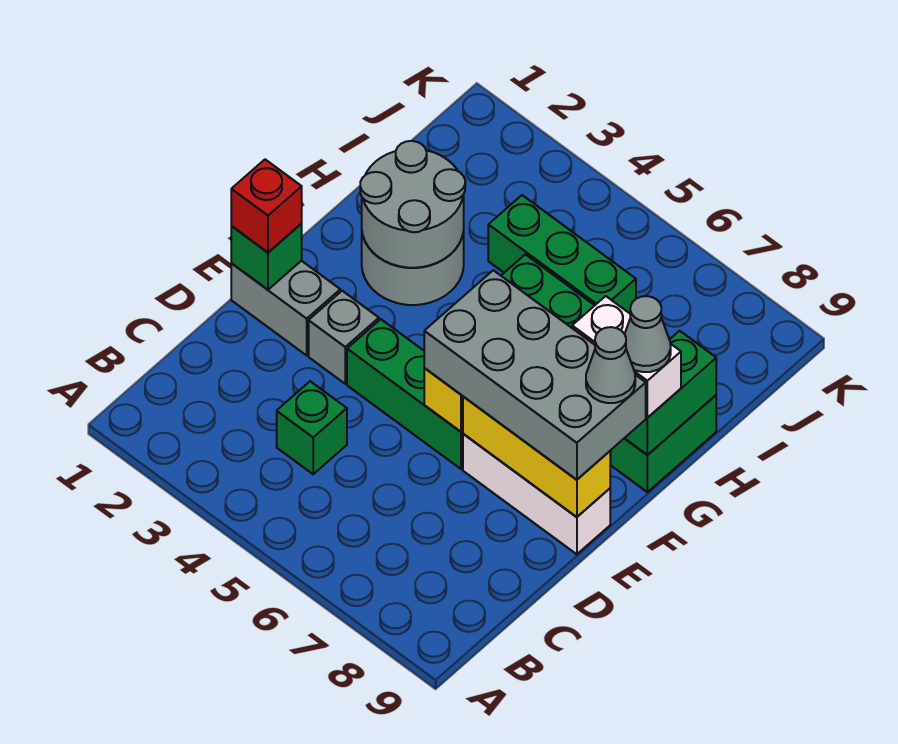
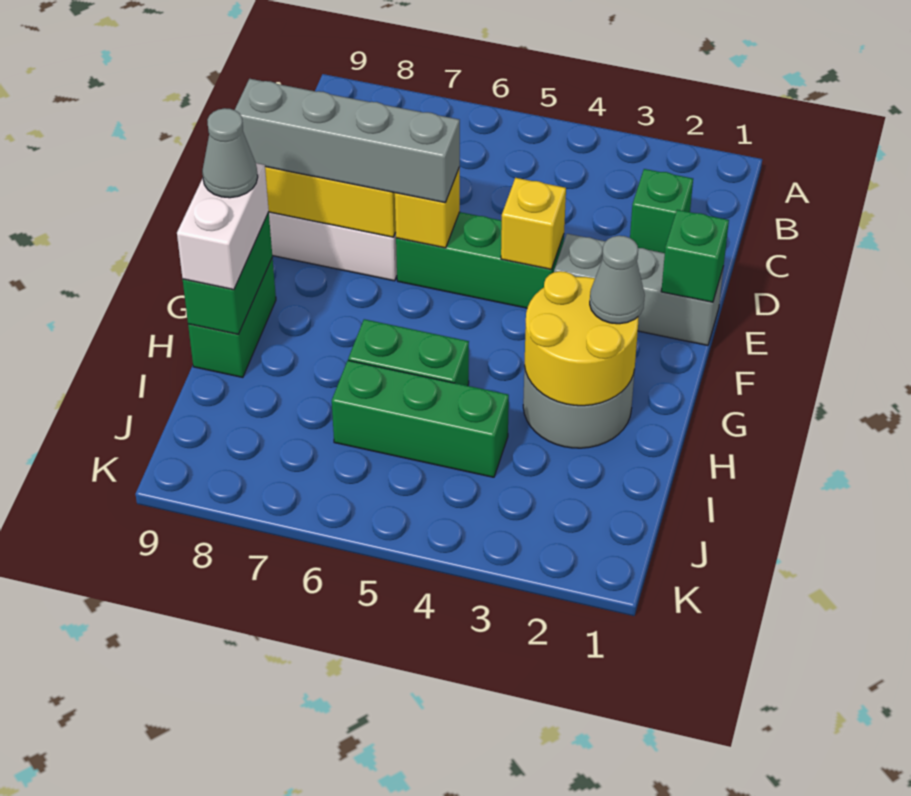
green brick C4 level 1 -> green brick C2 level 1
red brick E1 level 3 -> none
none -> yellow brick E4 level 2
grey brick E6:F9 level 3 -> grey brick E6:E9 level 3
grey cone F9 level 4 -> grey cone G2 level 3
grey round brick G2:H3 level 2 -> yellow round brick G2:H3 level 2
white brick G8:G9 level 3 -> white brick G9:H9 level 3

